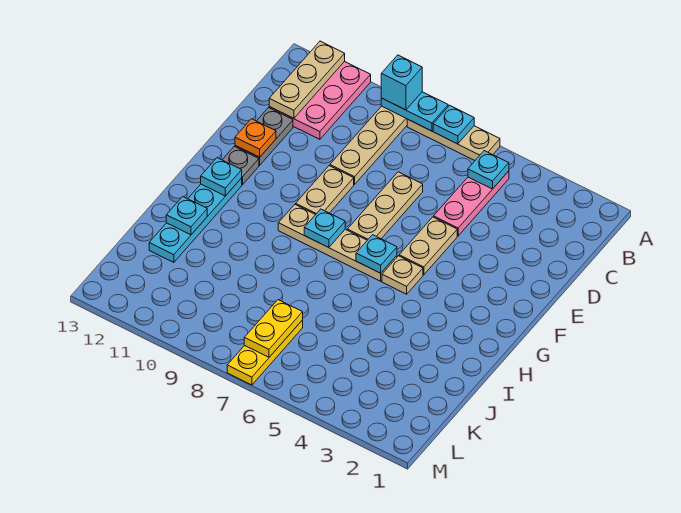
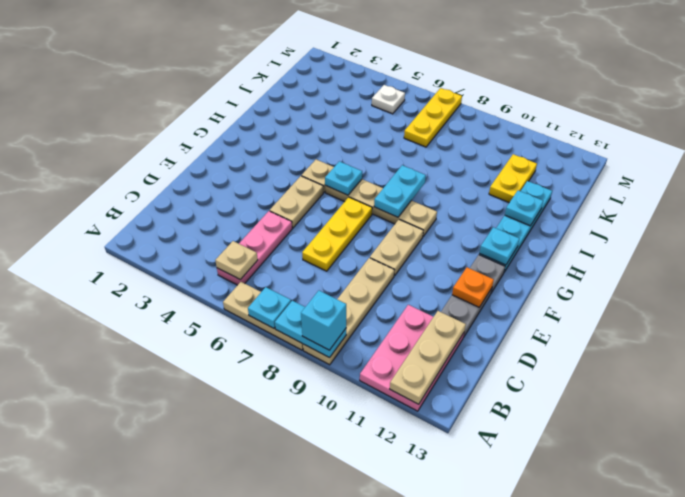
cyan plate B5 level 2 -> tan plate B5 level 2
tan plate D7:F7 level 1 -> yellow plate D7:F7 level 1
cyan plate G8 level 2 -> cyan plate G8:H8 level 2
yellow plate K7:L7 level 2 -> yellow plate J11:K11 level 1
none -> white plate L5 level 1

